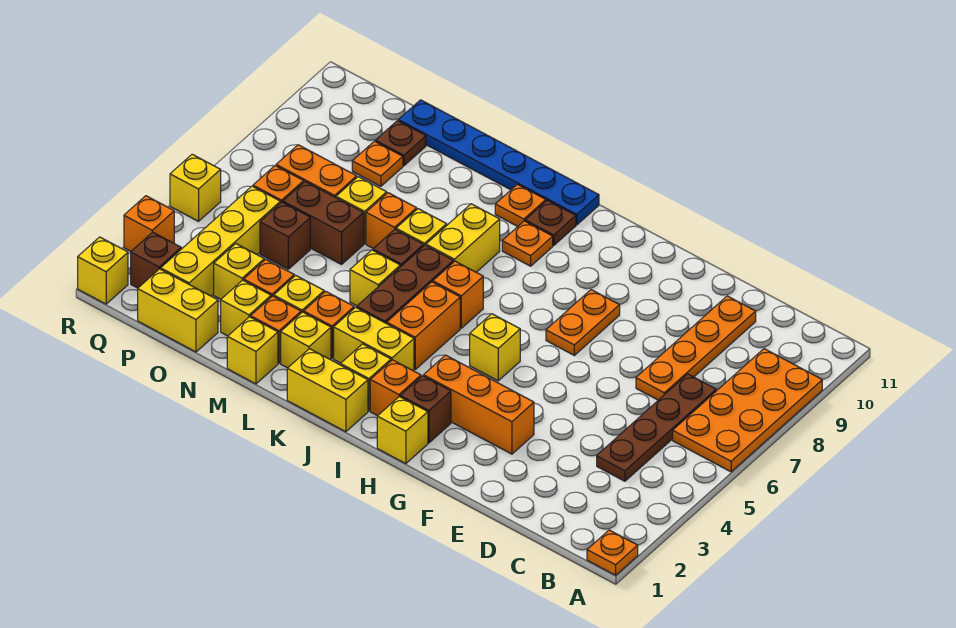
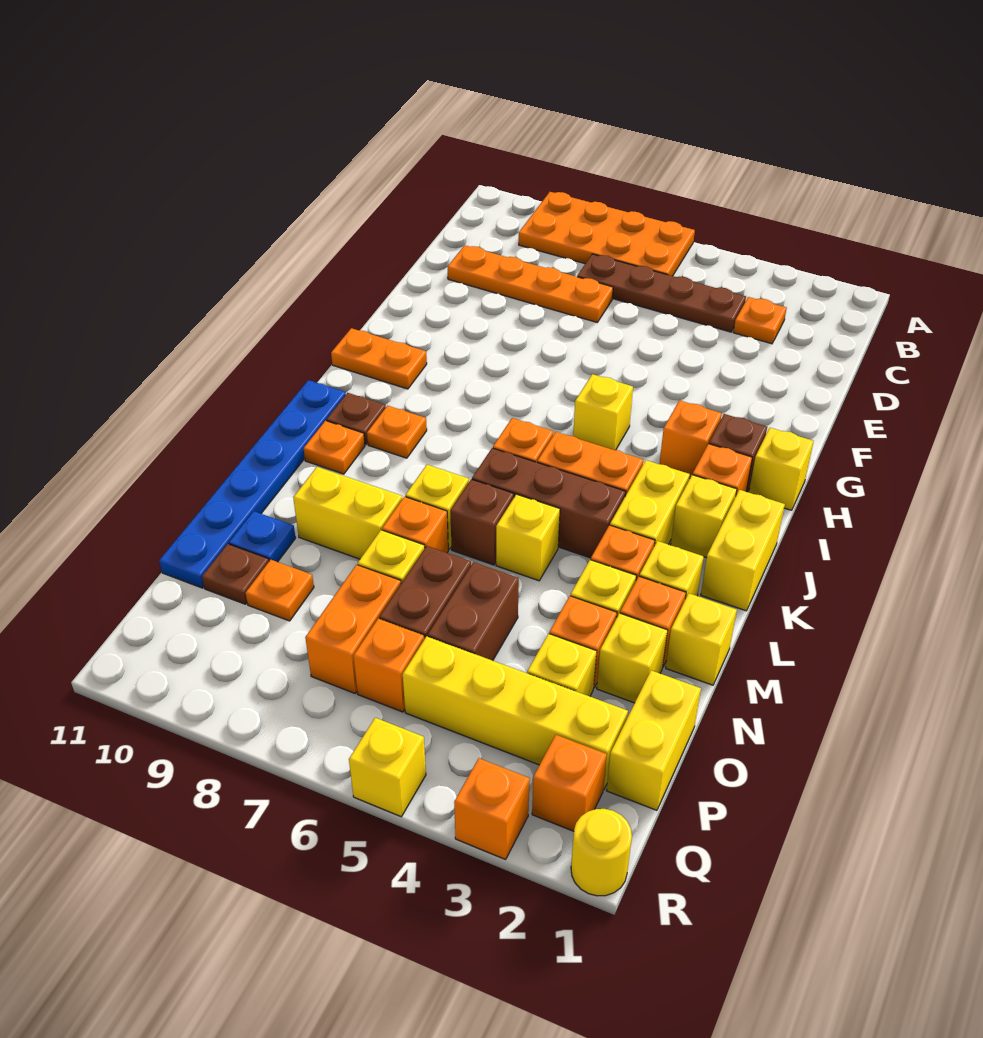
orange plate A1 level 1 -> orange plate C3 level 1
orange brick F3:H3 level 1 -> orange brick H3 level 1
orange plate G7:G8 level 1 -> orange plate H10:H11 level 1
yellow brick K7:K8 level 1 -> yellow brick M8:M9 level 1
none -> blue plate N10 level 1
brown brick O5 level 1 -> brown brick N5:O5 level 1
brown brick Q2 level 1 -> orange brick Q2 level 1
yellow brick R1 level 1 -> yellow round brick R1 level 1

